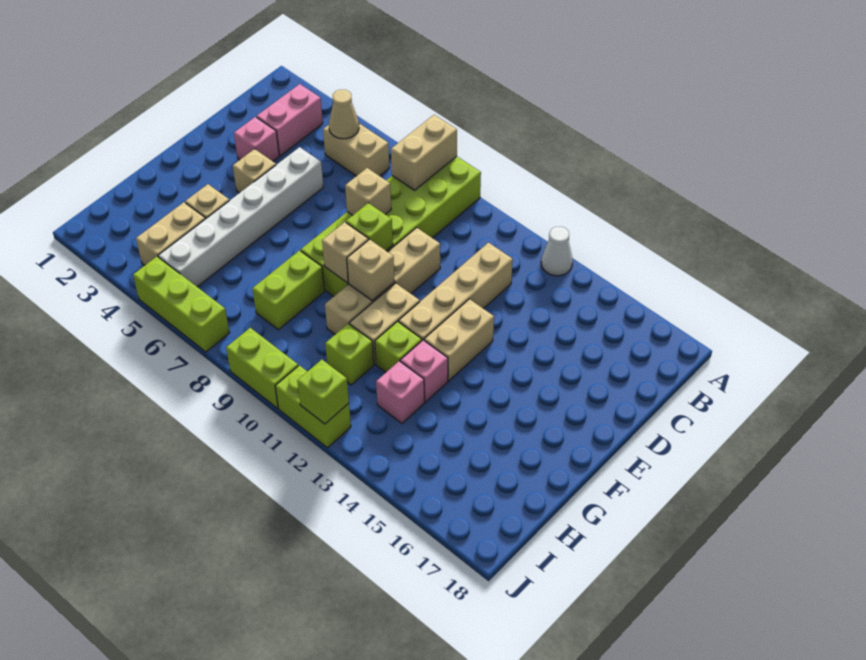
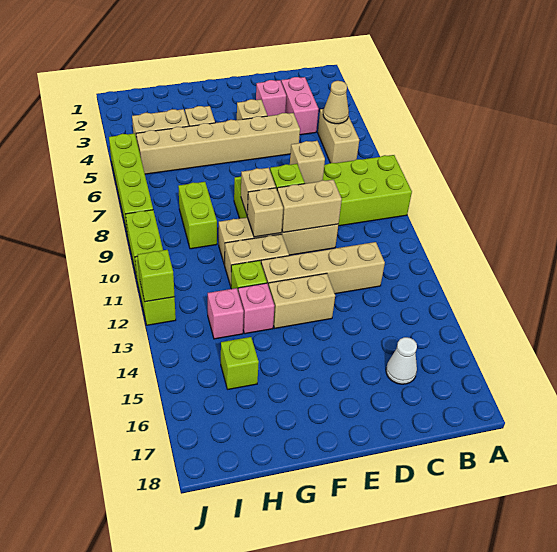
tan brick A8:B8 level 2 -> tan brick D10:E10 level 2
white cone A13 level 1 -> white cone C16 level 1
pink brick B3:C3 level 1 -> pink brick C3:C4 level 1
white brick D5:I5 level 1 -> tan brick D5:I5 level 1
lime brick G8:H8 level 1 -> lime brick H8:H9 level 1
lime brick H11 level 1 -> lime brick H15 level 1
lime brick J5:J7 level 1 -> lime brick J5:J8 level 1

